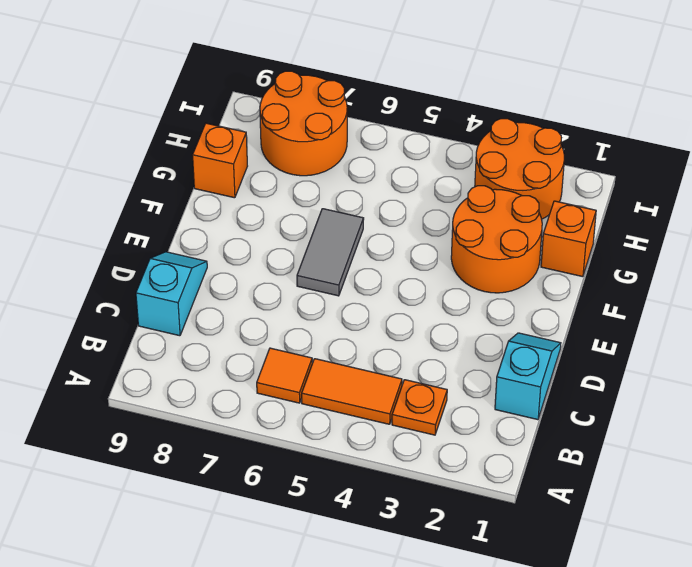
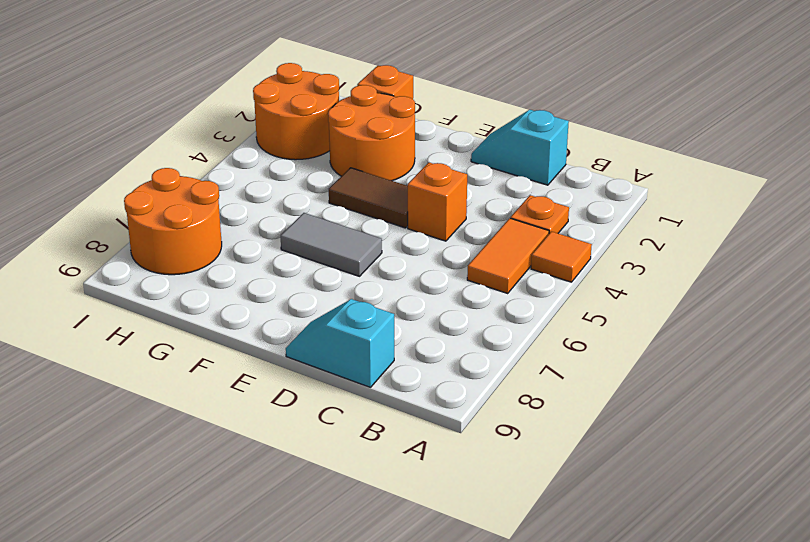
orange tile B6 level 1 -> orange tile A4 level 1
none -> brown tile E4:F4 level 1
orange brick G9 level 1 -> orange brick D4 level 1

